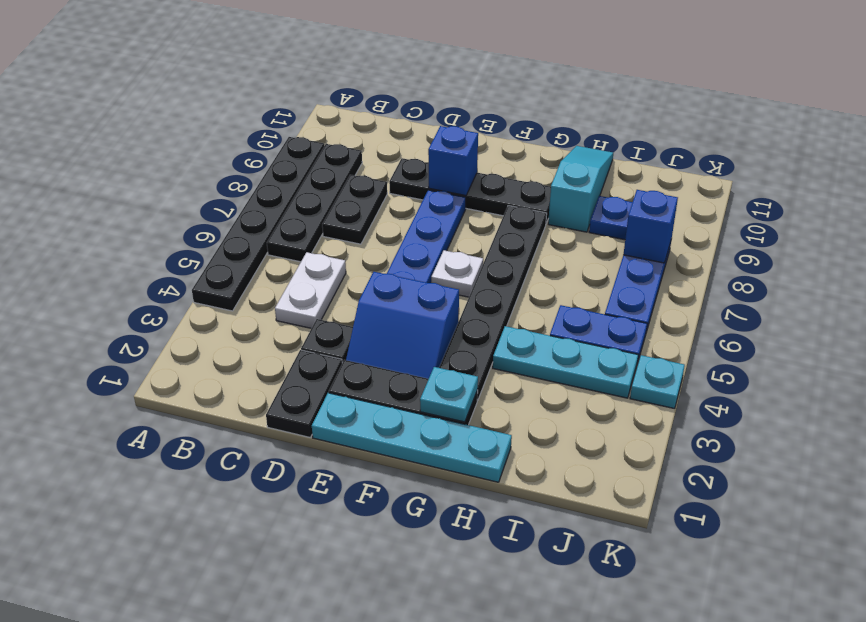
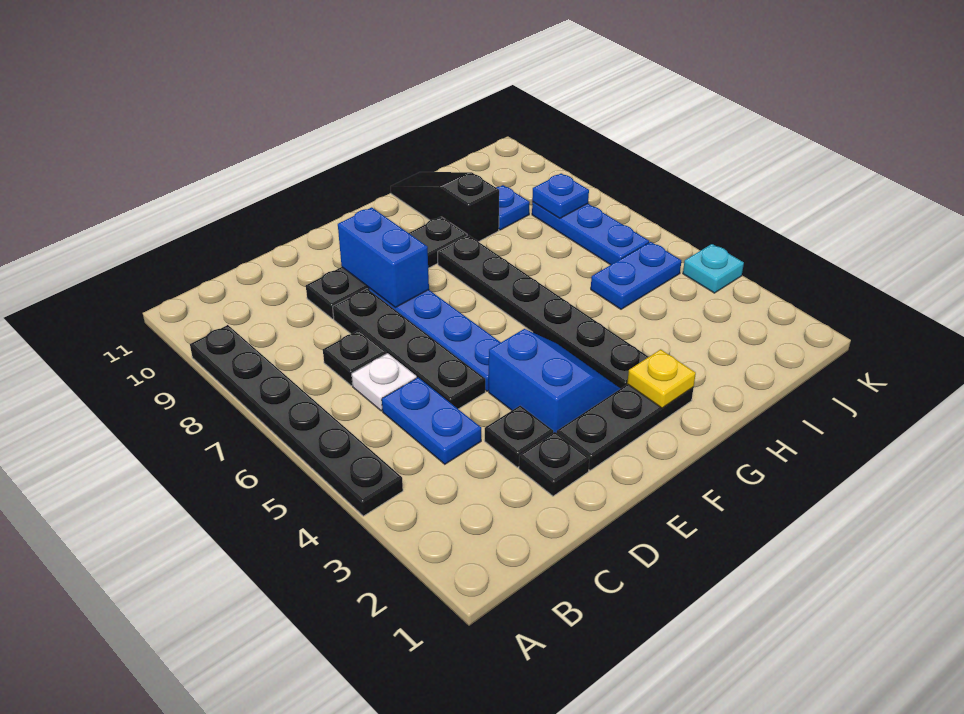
black plate B6:B9 level 1 -> black plate D5:D8 level 1
white plate C4:C5 level 1 -> blue plate C4:C5 level 1
black plate C7:C8 level 1 -> black plate C7 level 1
black plate D1:D2 level 1 -> black plate D2 level 1
cyan plate E1:H1 level 1 -> none
blue slope E3:F4 level 1 top 4 -> blue slope E3:F4 level 1 top E
blue brick E9 level 2 -> blue brick E8:E9 level 2
white plate F6 level 1 -> white plate C6 level 1
cyan plate G2 level 2 -> yellow plate G2 level 2
cyan plate H4:J4 level 1 -> none
cyan slope H9:H11 level 1 top 9 -> black slope H9:H11 level 1 top 9
blue brick J8 level 2 -> blue plate J8 level 2

